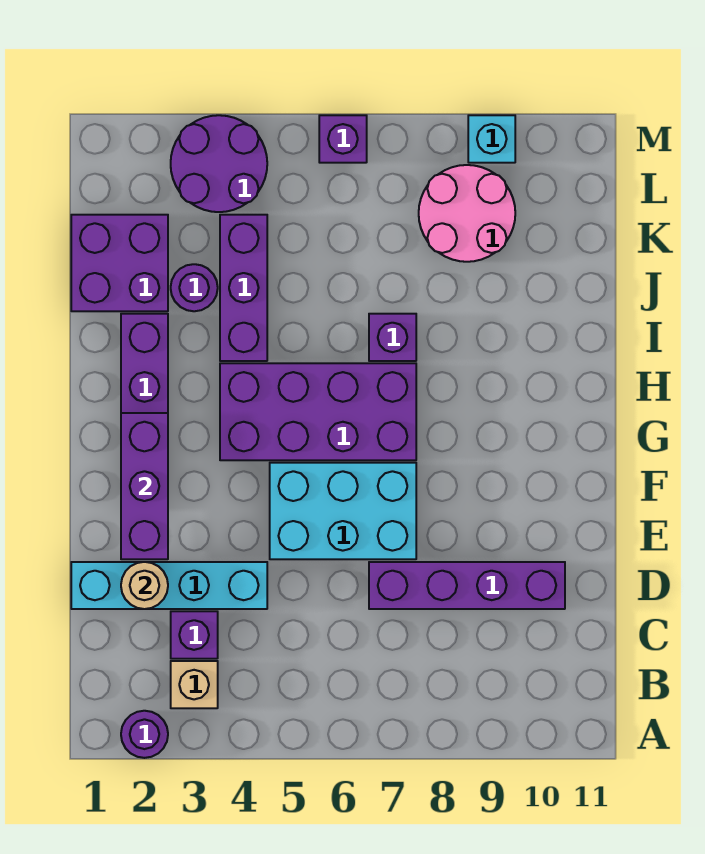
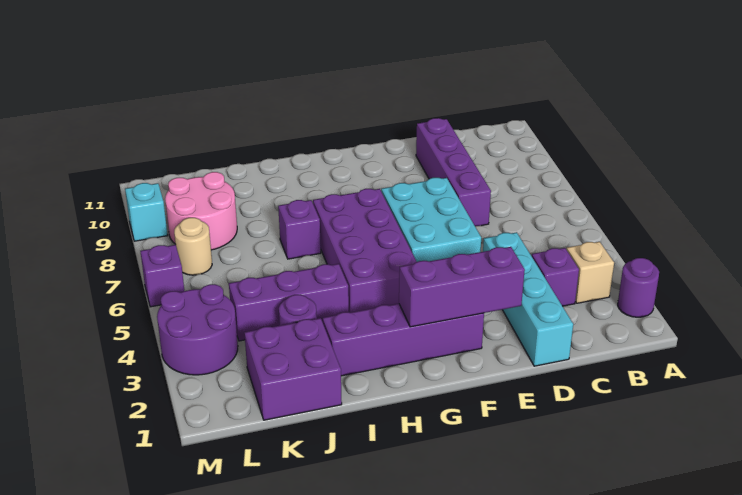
tan round brick D2 level 2 -> tan round brick L7 level 1

